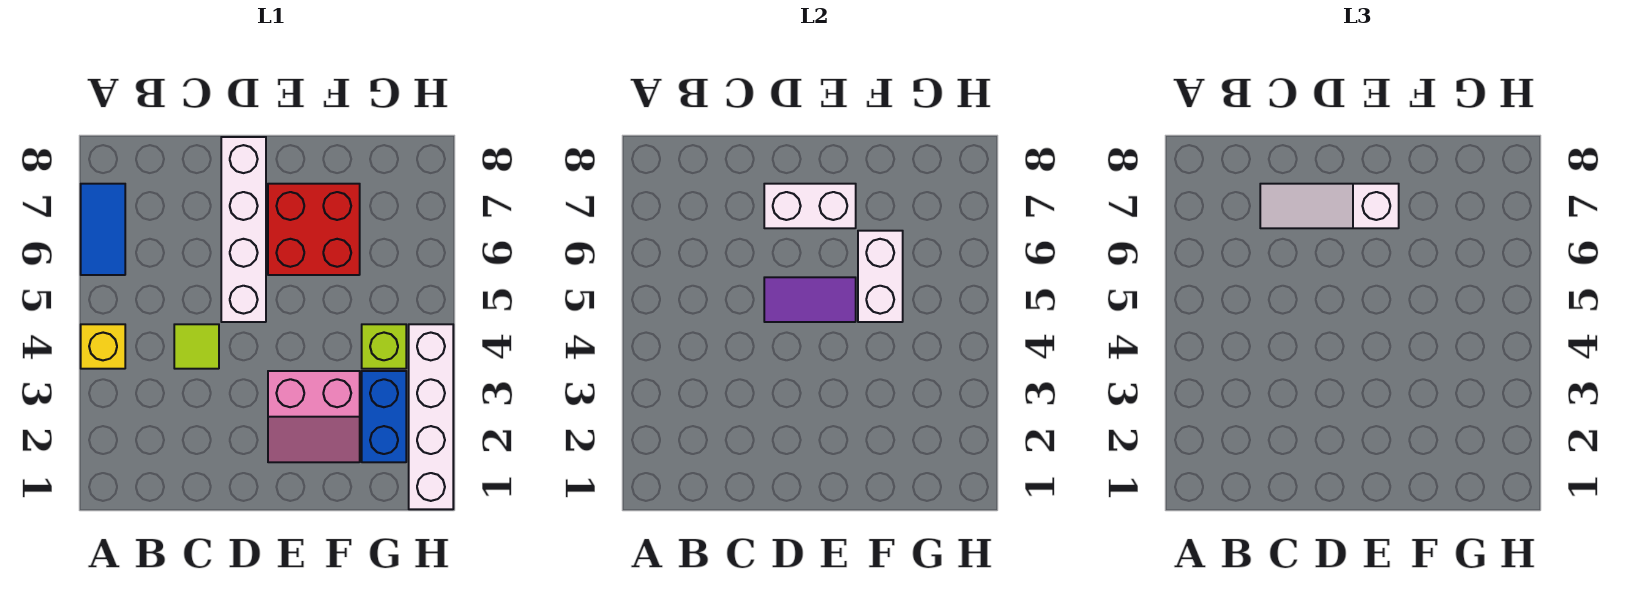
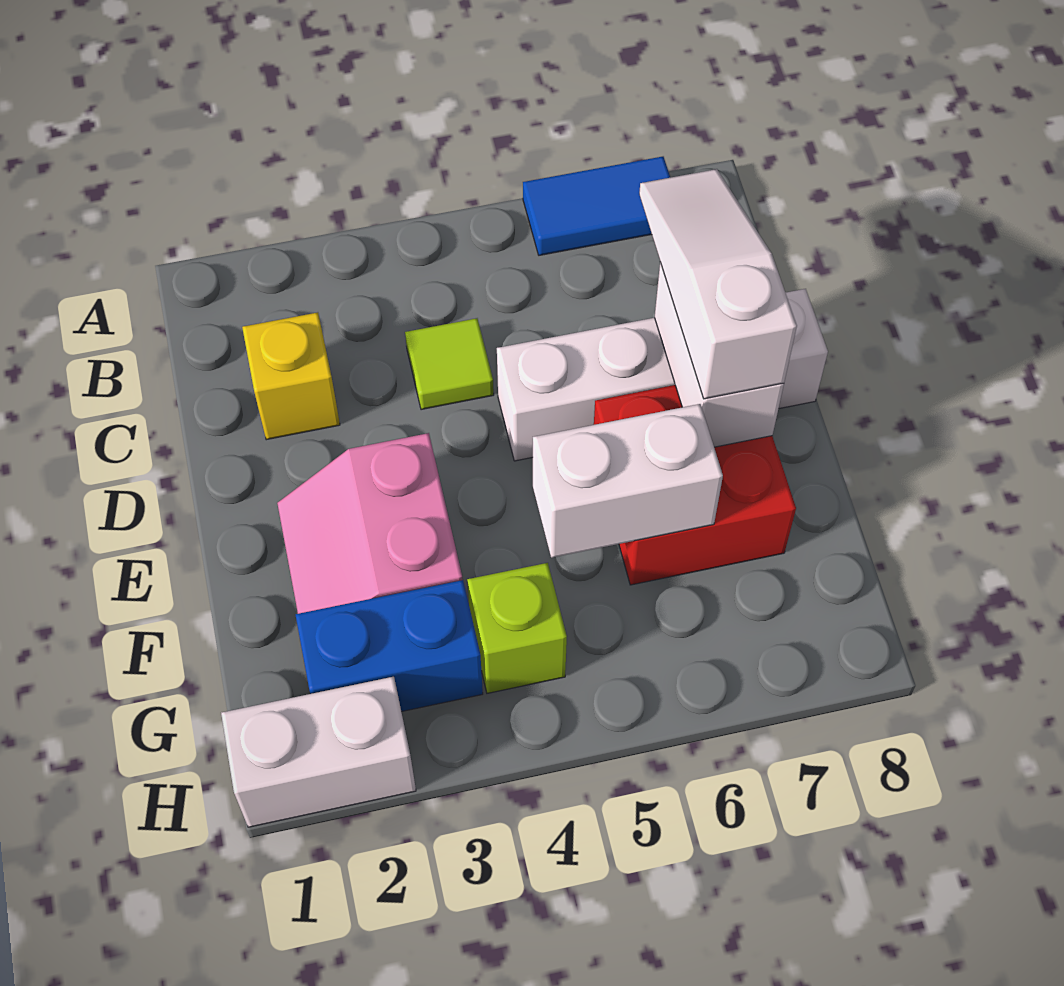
yellow brick A4 level 1 -> yellow brick C2 level 1
purple tile D5:E5 level 2 -> none
white brick H1:H4 level 1 -> white brick H1:H2 level 1

